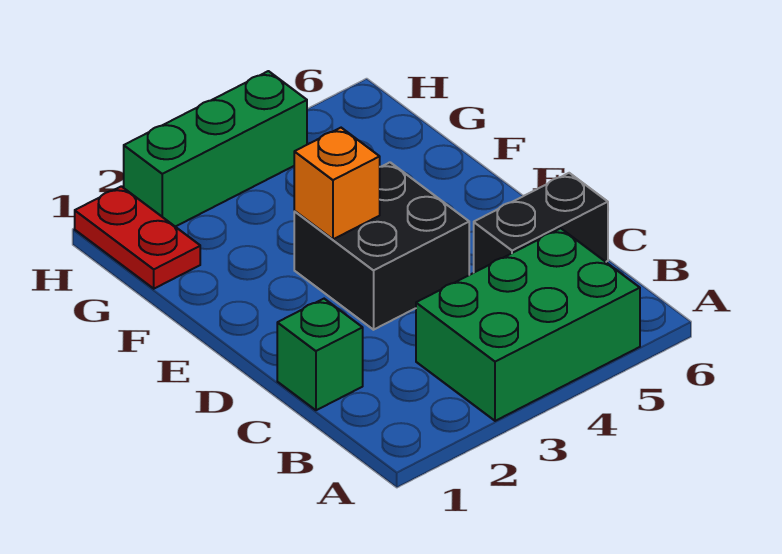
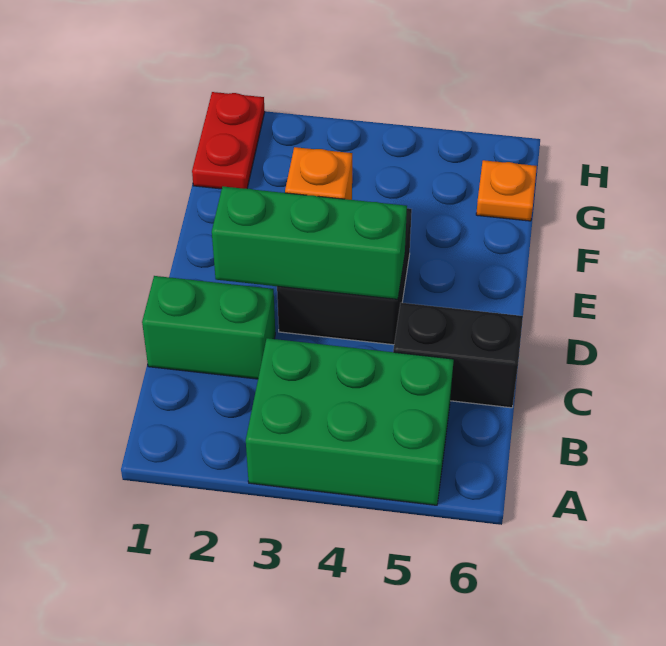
green brick C1 level 1 -> green brick C1:C2 level 1
none -> orange plate G6 level 1
green brick H2:H4 level 1 -> green brick D2:D4 level 2

